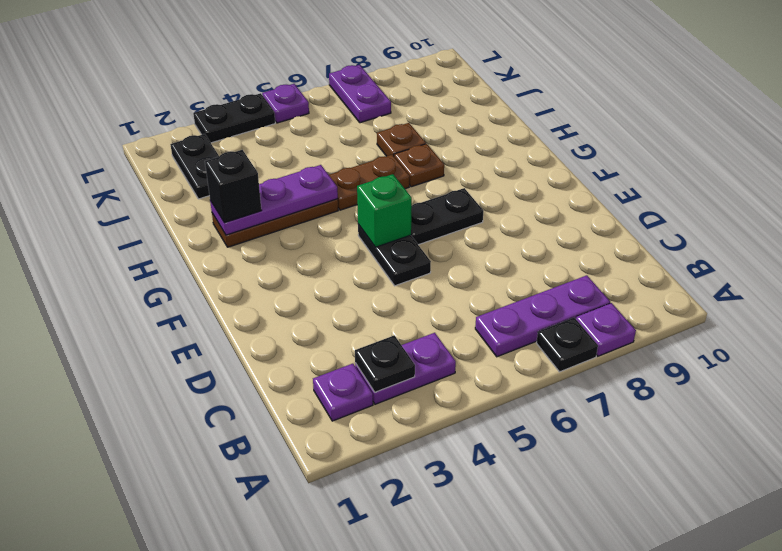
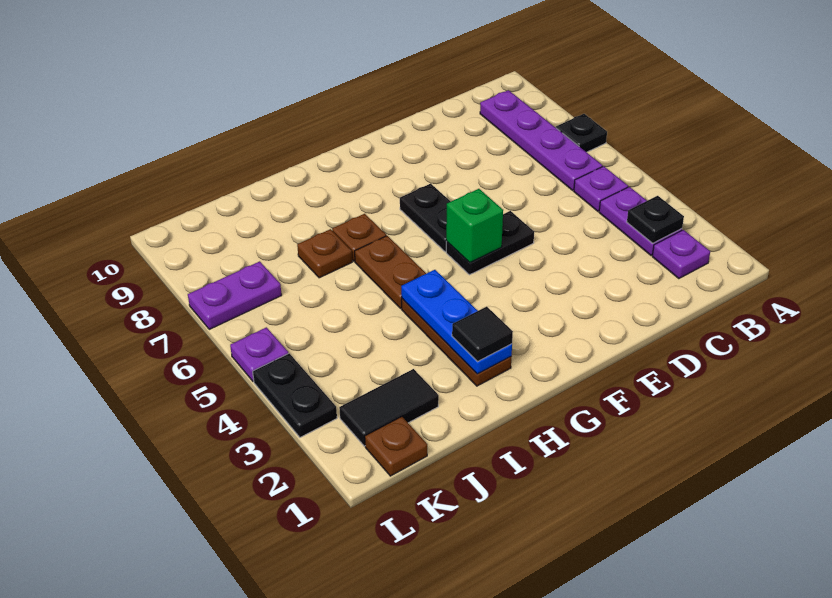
purple plate A8 level 1 -> purple plate B5 level 1
purple plate B6:B8 level 1 -> purple plate B6:B9 level 1
purple plate H2:H4 level 2 -> blue plate H2:H4 level 2
black brick H2 level 3 -> black tile H2 level 3
black plate J2:K2 level 1 -> black tile J2:K2 level 1
none -> brown plate K1 level 1

